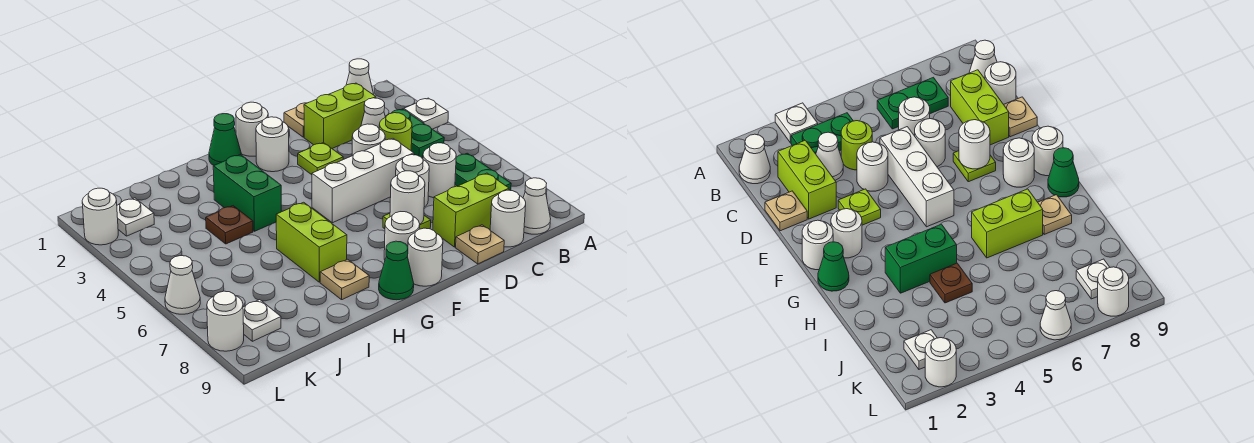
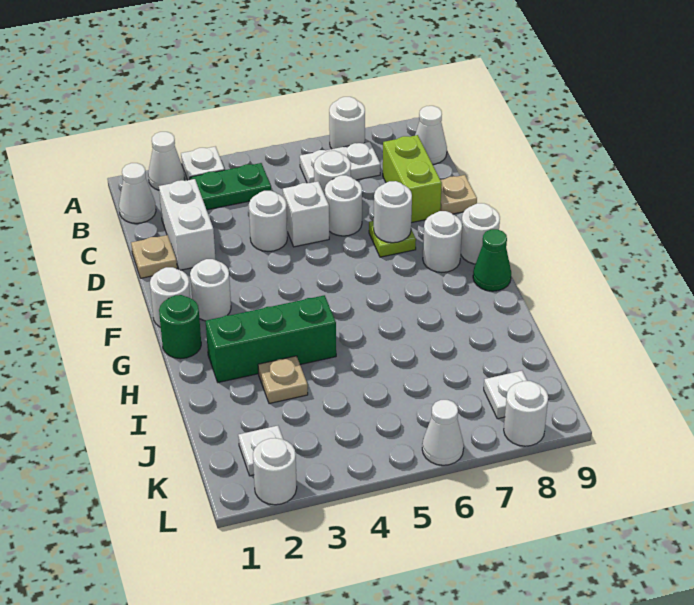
green plate B6:B7 level 1 -> white plate B6:B7 level 1
lime brick C2:D2 level 1 -> white brick C2:D2 level 1
white cone C3 level 1 -> white cone A2 level 1
lime round brick C4 level 1 -> none
white round brick C9 level 1 -> white round brick A7 level 1
white brick D5:F5 level 1 -> white brick D5 level 1
lime plate E3 level 1 -> none
green cone G1 level 1 -> green round brick G1 level 1
green brick H3:H4 level 1 -> green brick H2:H4 level 1
lime brick H6:H7 level 1 -> none
tan plate H8 level 1 -> tan plate I3 level 1
brown plate I4 level 1 -> none

